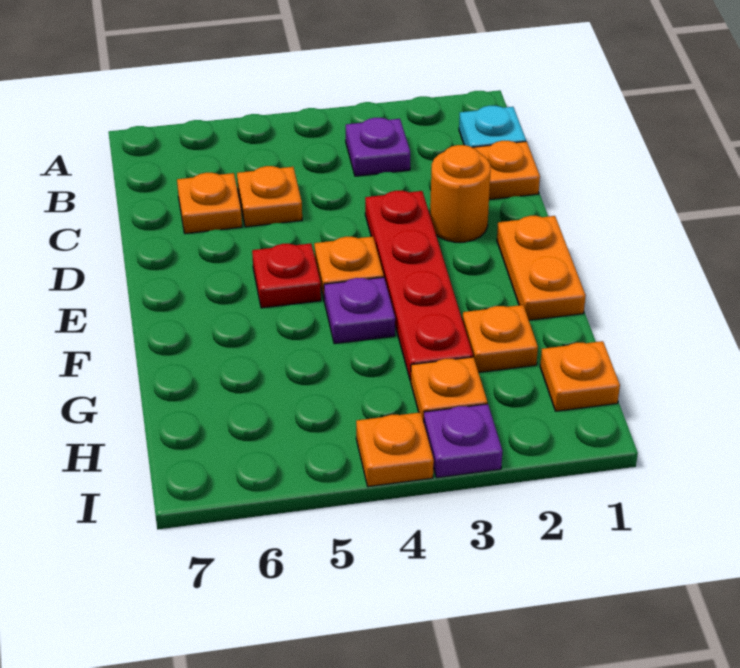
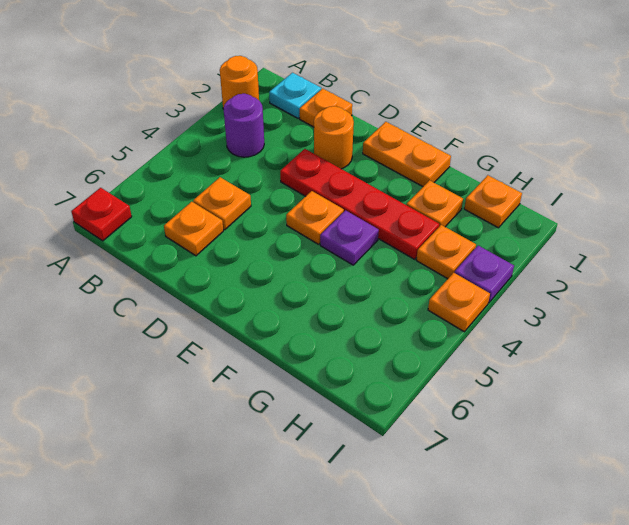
none -> orange round brick A2 level 1
purple plate B3 level 1 -> purple round brick B3 level 1
red plate E5 level 1 -> red plate A7 level 1

